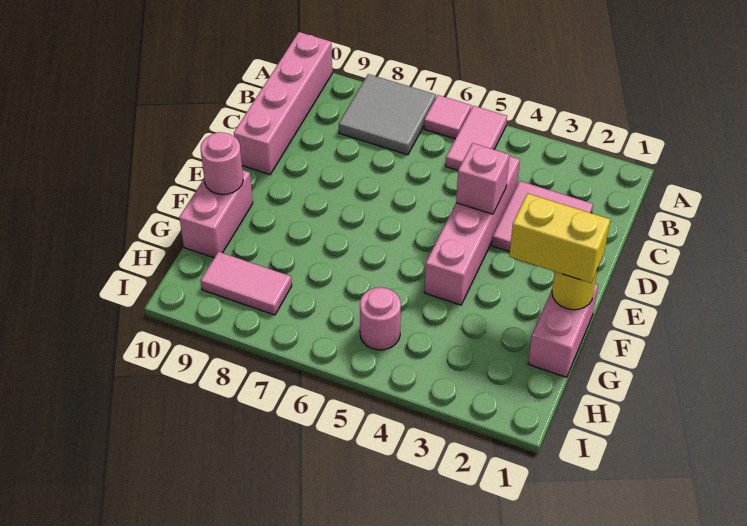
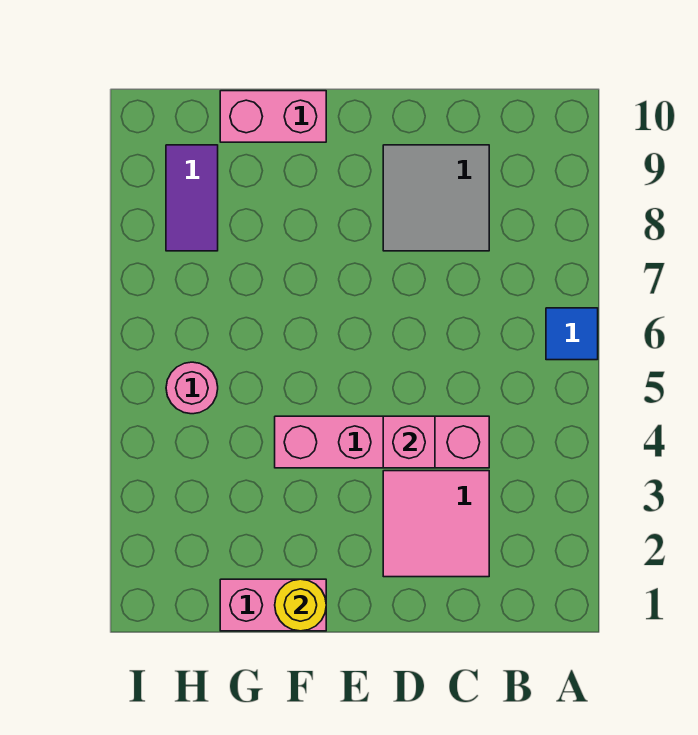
pink tile A5:B5 level 1 -> none
pink tile A6 level 1 -> blue tile A6 level 1
grey tile A7:B8 level 1 -> grey tile C8:D9 level 1
pink brick A10:D10 level 1 -> none
yellow brick F1:F2 level 3 -> none
pink round brick F10 level 2 -> none
pink tile H8:H9 level 1 -> purple tile H8:H9 level 1

